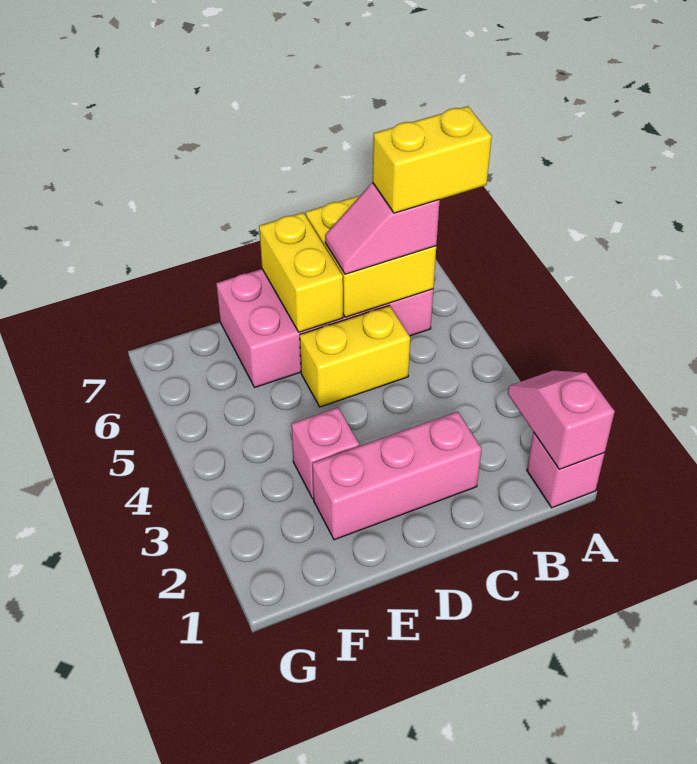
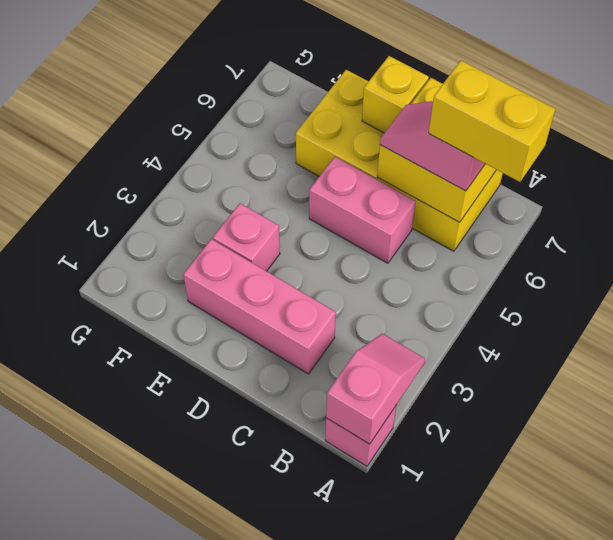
pink brick B6:E7 level 1 -> yellow brick B6:E7 level 1
yellow brick C5:D5 level 1 -> pink brick C5:D5 level 1
yellow brick D6:D7 level 2 -> yellow brick D7 level 2

